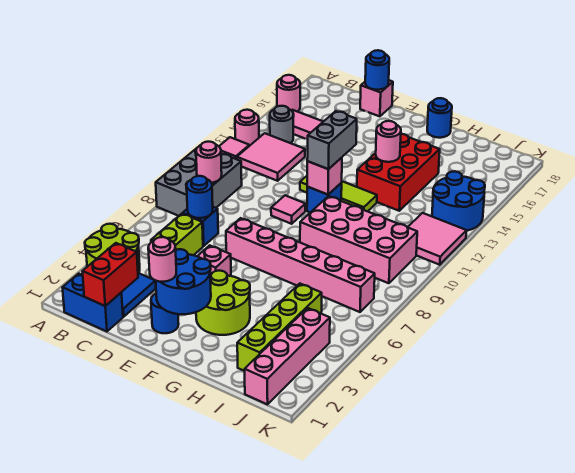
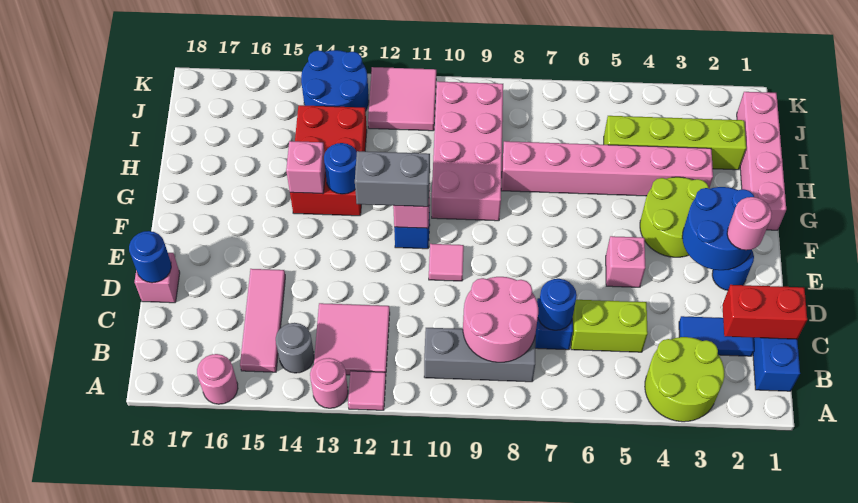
grey brick A8:B10 level 1 -> grey brick B8:B10 level 1
pink round brick B9 level 2 -> pink round brick B8:C9 level 2
pink brick E7:J7 level 1 -> pink brick H3:H8 level 1
lime tile E12:G12 level 1 -> none
red brick G13:H15 level 1 -> red brick G13:I14 level 1
pink round brick G14 level 2 -> pink brick G14 level 2
blue round brick G18 level 1 -> blue round brick G13 level 2
pink brick J1:J4 level 1 -> pink brick G1:J1 level 1

